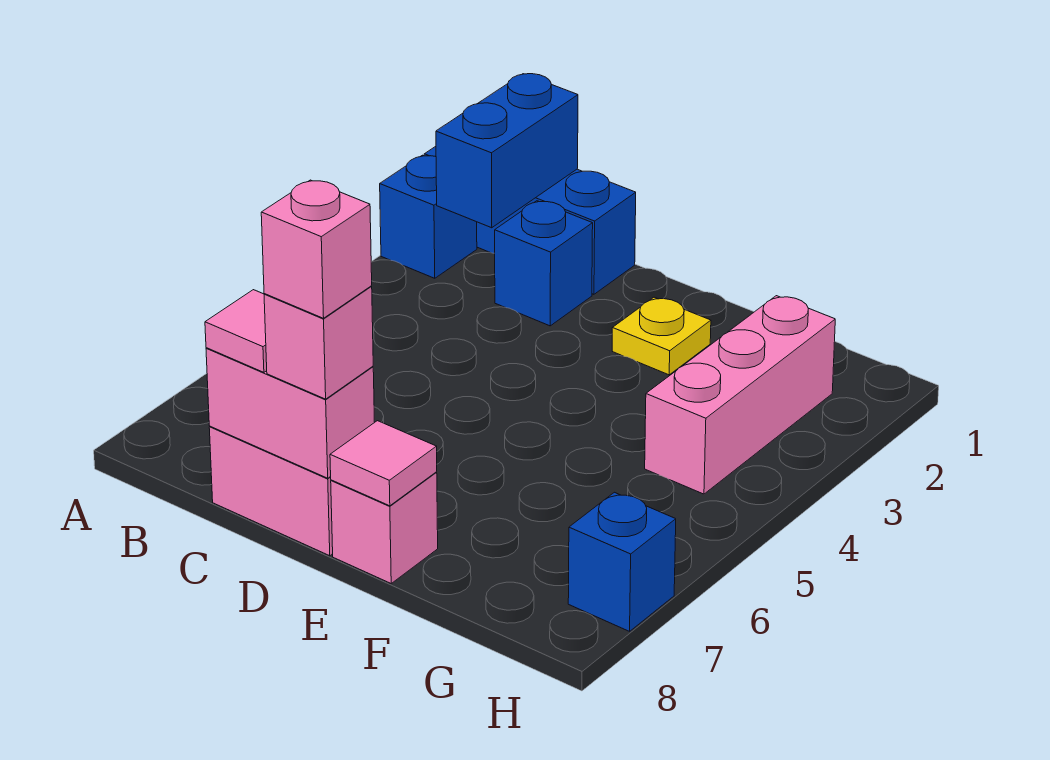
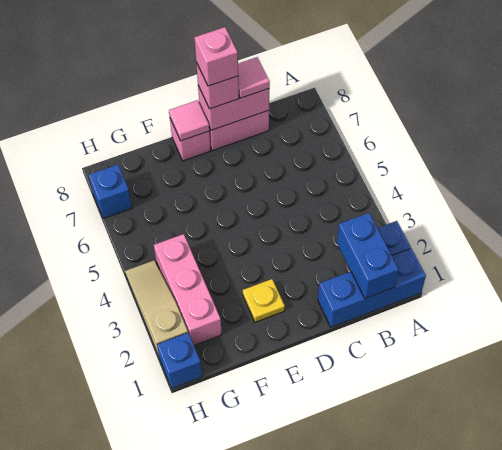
blue brick C2 level 1 -> blue brick H1 level 1
none -> tan slope H2:H4 level 1 top 2

